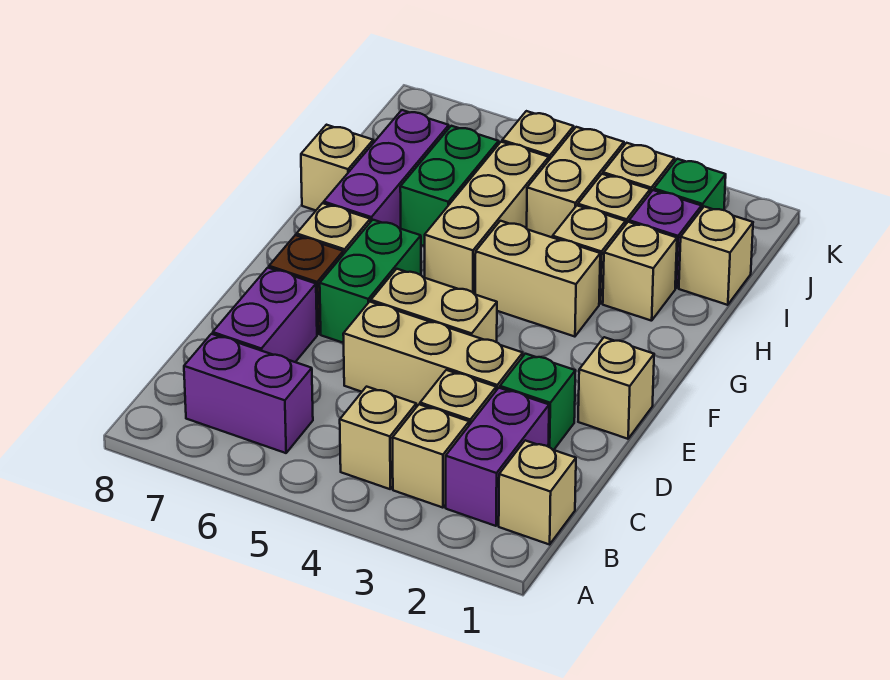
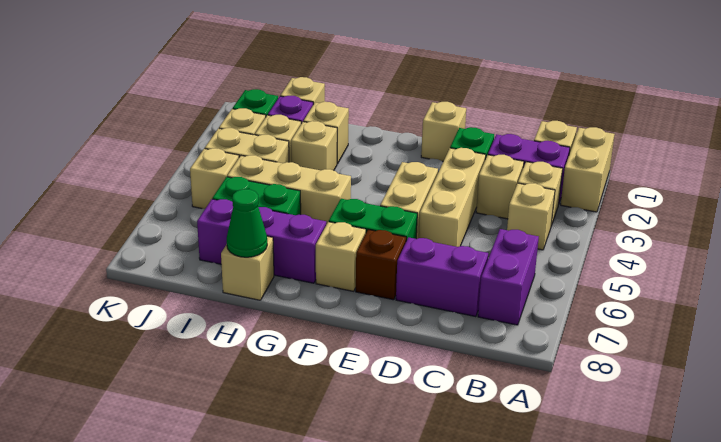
tan brick G3:G4 level 1 -> tan brick A1:A2 level 1
none -> green cone H8 level 2

